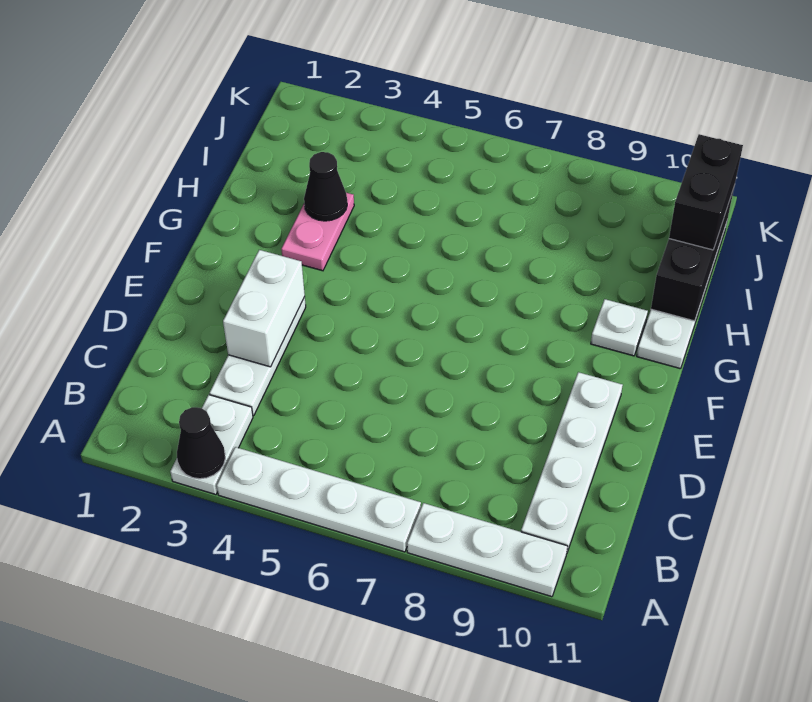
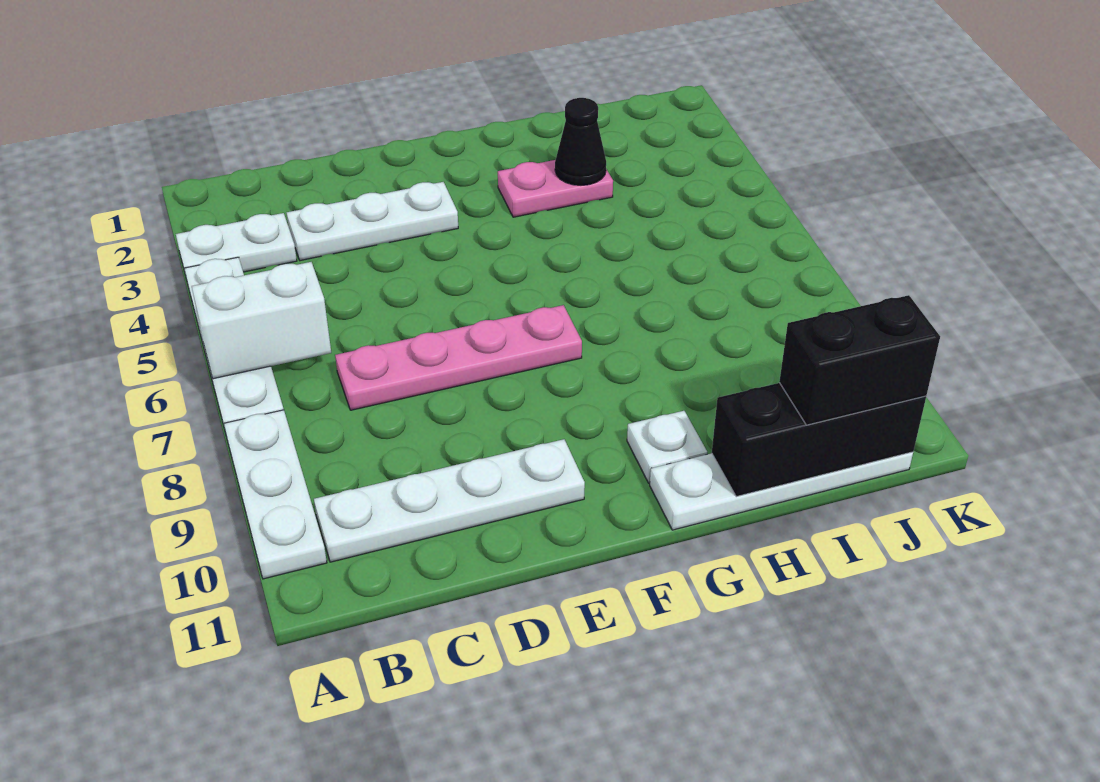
black cone A3 level 2 -> none
none -> pink plate C7:F7 level 1
white brick D3:E3 level 2 -> white brick A6:B6 level 2

